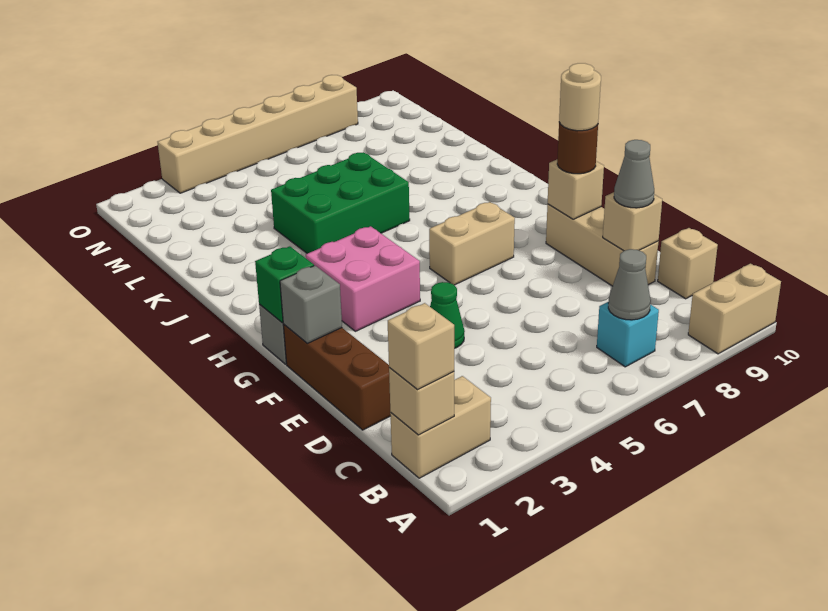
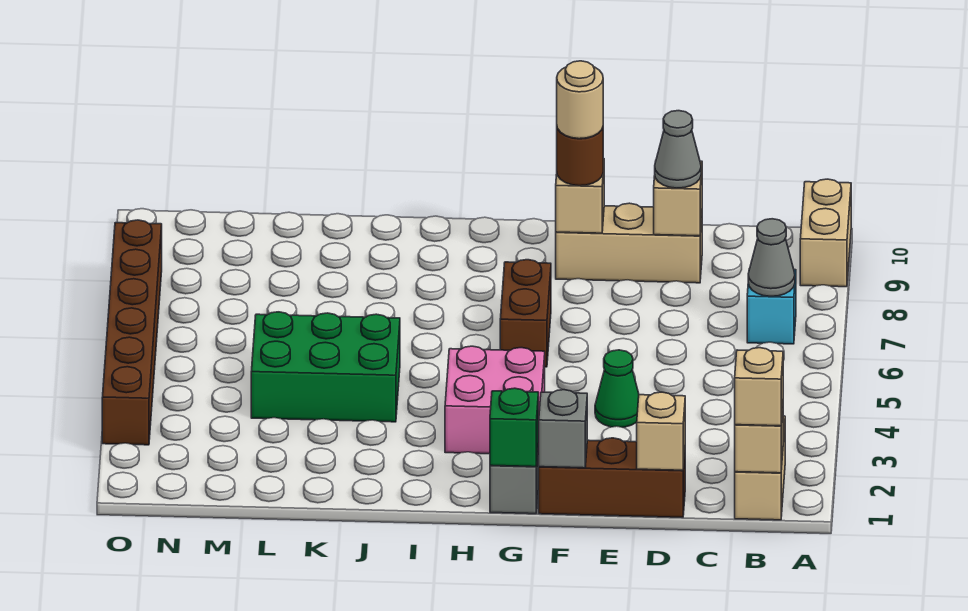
tan brick C10 level 1 -> tan brick D1 level 2
tan brick G6:G7 level 1 -> brown brick G6:G7 level 1
green brick J4:K6 level 1 -> green brick J4:L5 level 1
tan brick O3:O8 level 1 -> brown brick O3:O8 level 1

